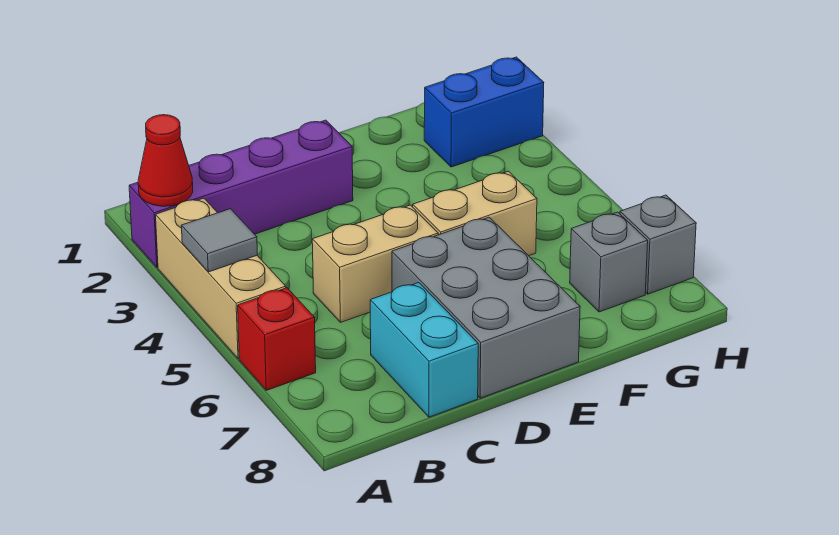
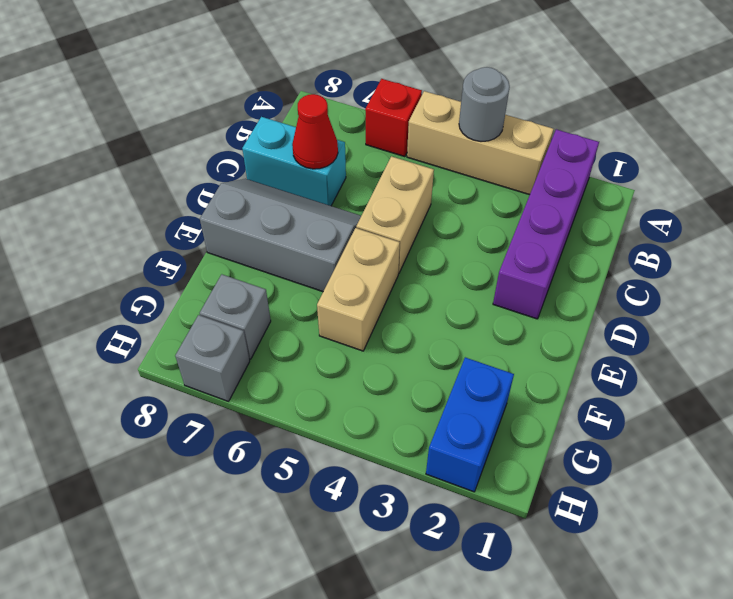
red cone A2 level 2 -> red cone C7 level 2
grey tile A4 level 2 -> grey round brick A4 level 2
grey brick D6:E8 level 1 -> grey slope D6:E8 level 1 top E

